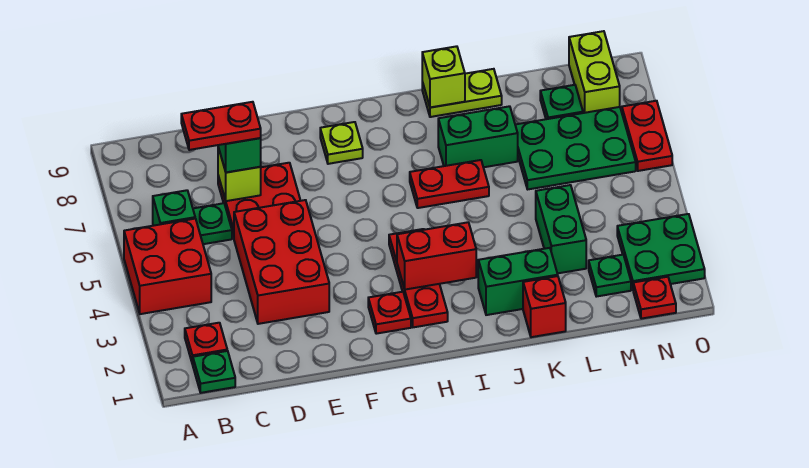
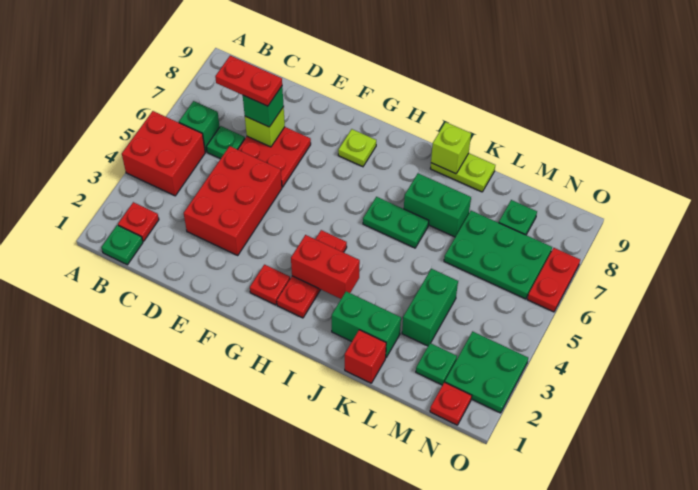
red plate I6:J6 level 1 -> green plate I6:J6 level 1
lime brick N8:N9 level 1 -> none

